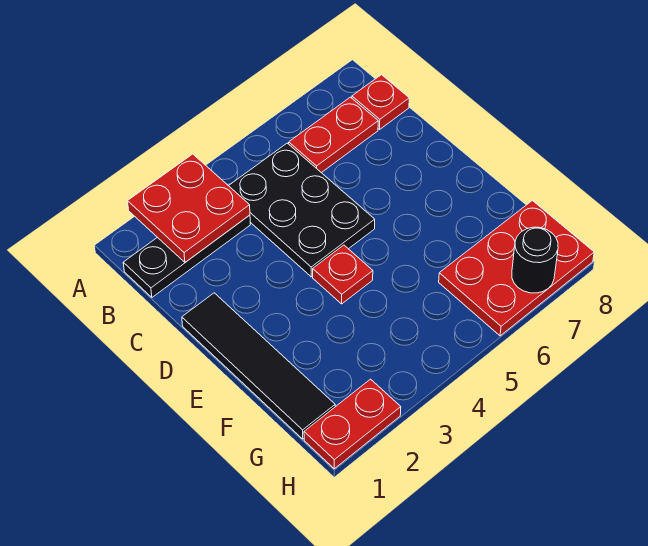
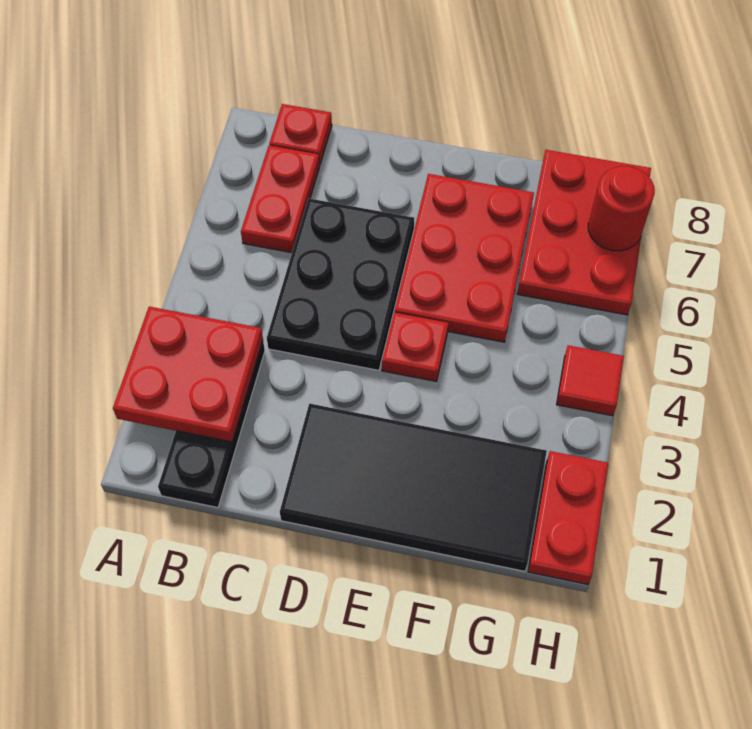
black plate B4:D5 level 1 -> black plate C4:D6 level 1
black tile D1:G1 level 1 -> black tile D1:G2 level 1
none -> red plate E5:F7 level 1
none -> red tile H4 level 1
black round brick H7 level 2 -> red round brick H7 level 2

